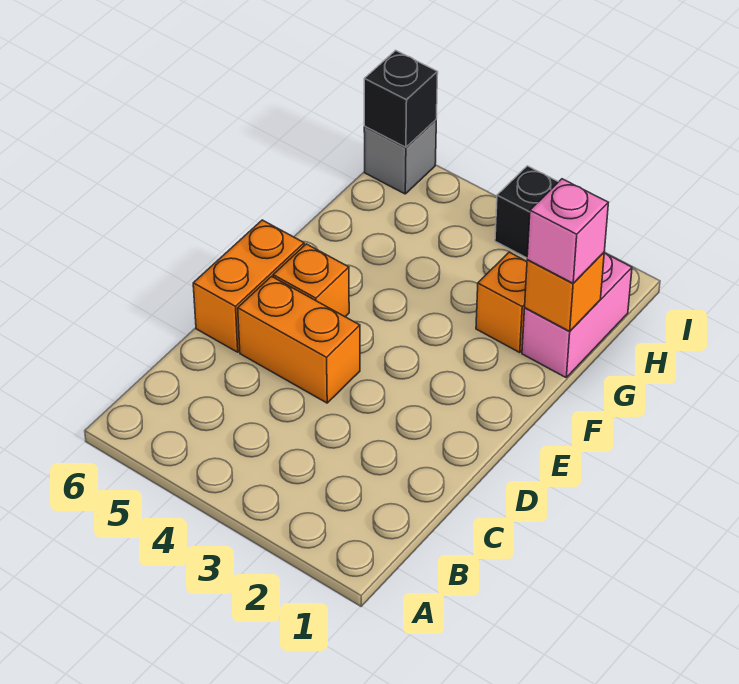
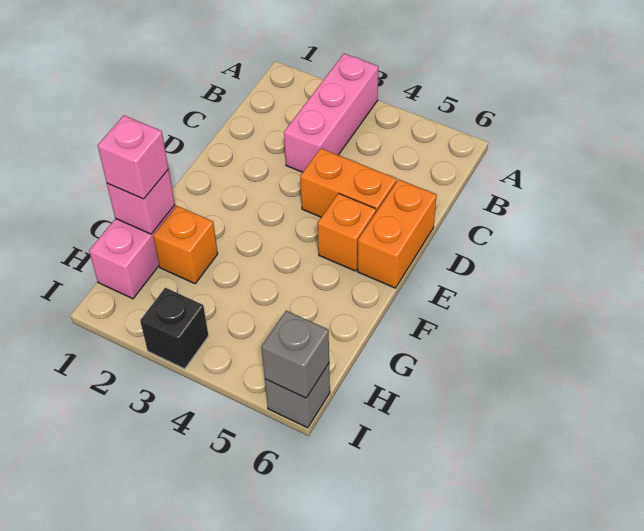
none -> pink brick A3:C3 level 1
orange brick G1 level 2 -> pink brick G1 level 2
black brick I6 level 2 -> grey brick I6 level 2

